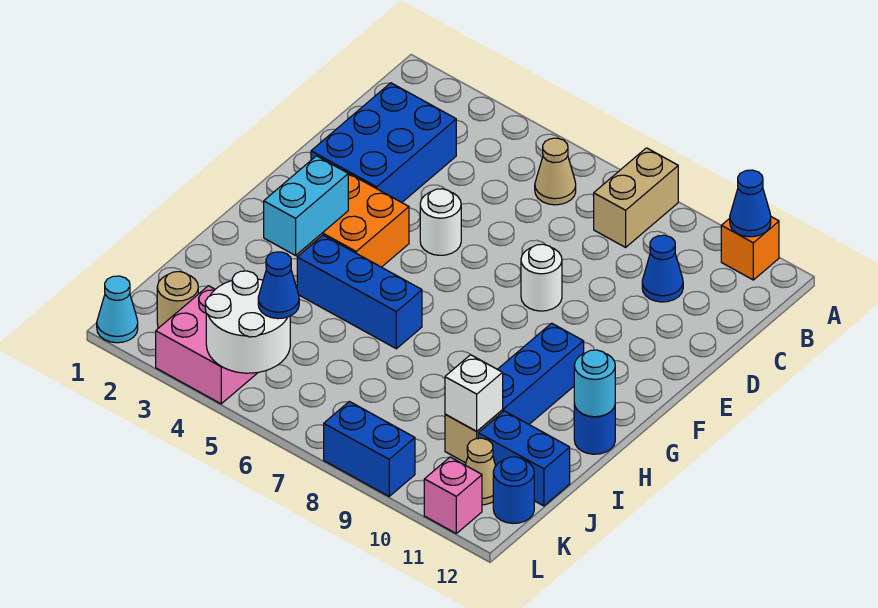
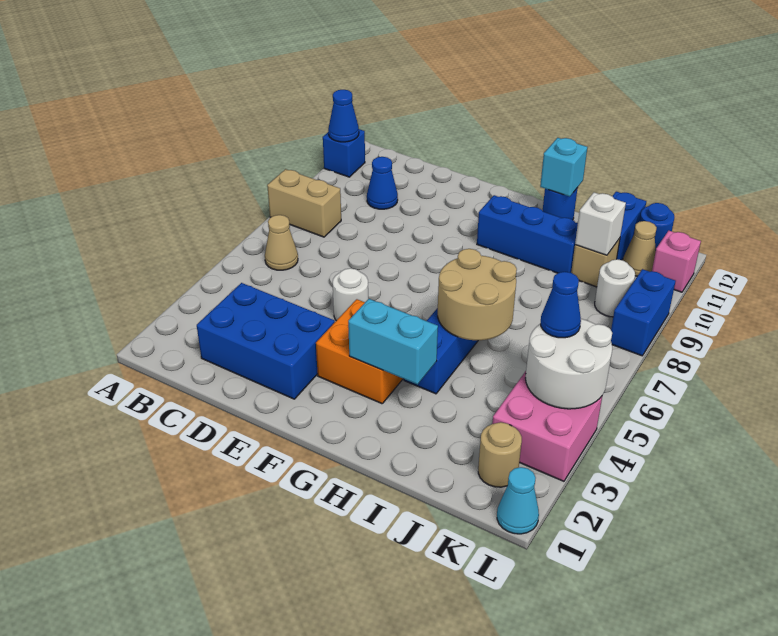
orange brick A11 level 1 -> blue brick A11 level 1
white round brick E8 level 1 -> white round brick K9 level 1
none -> tan round brick H5:I6 level 2
cyan round brick H12 level 2 -> cyan brick H12 level 2

